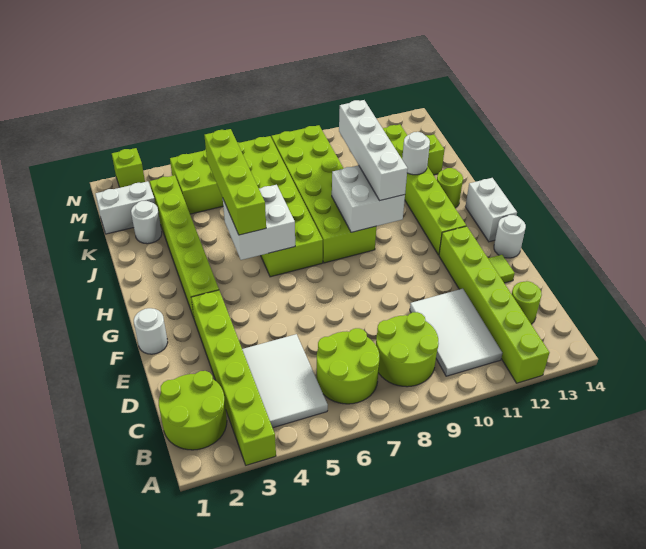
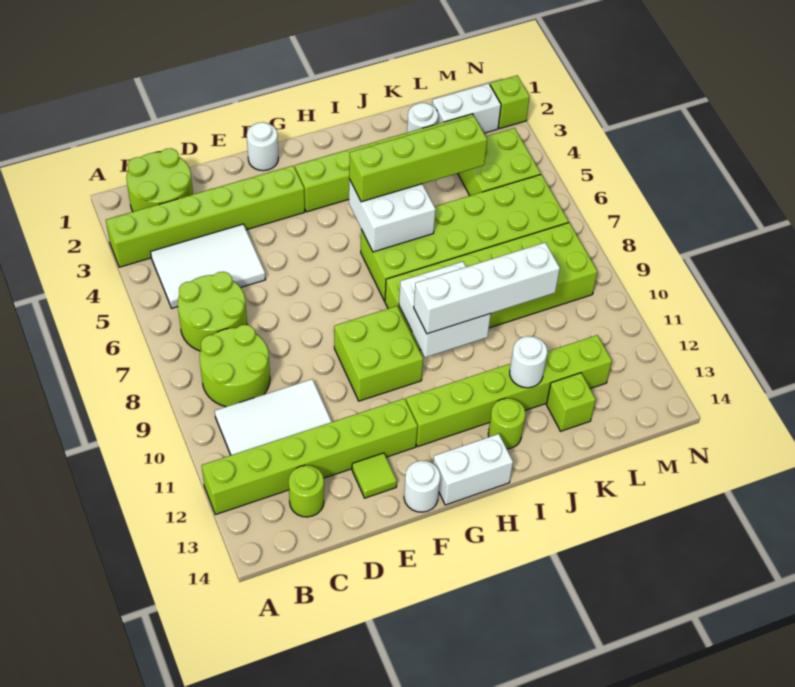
none -> lime brick F9:G10 level 1
white brick L1:L2 level 1 -> white brick L2:M2 level 1

